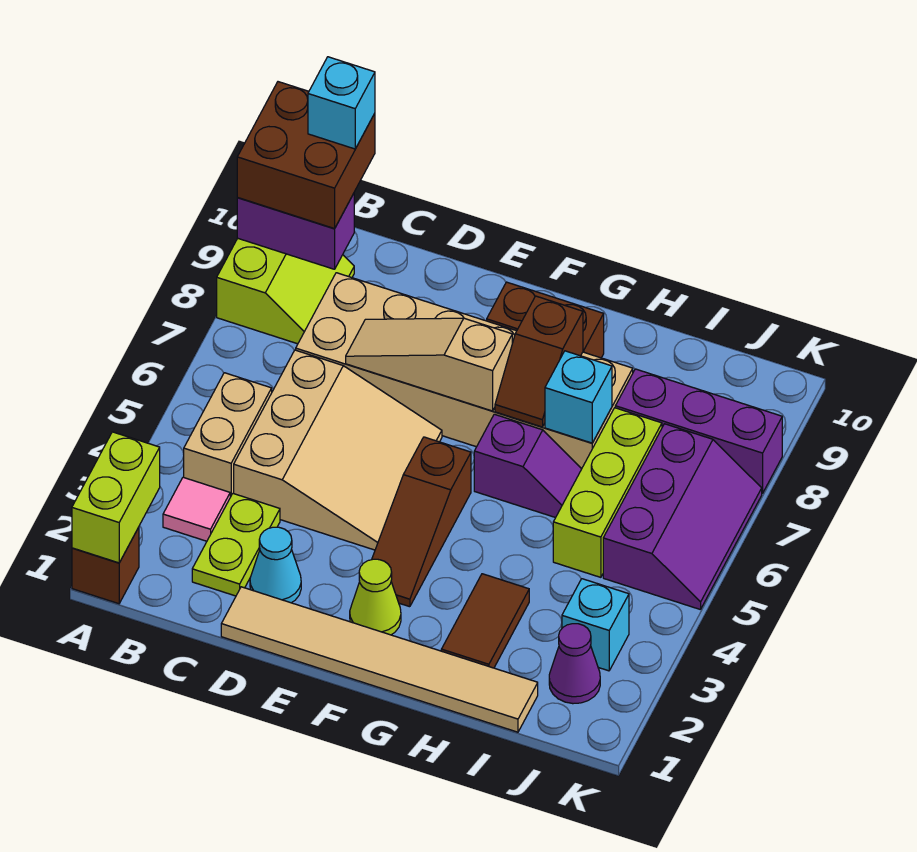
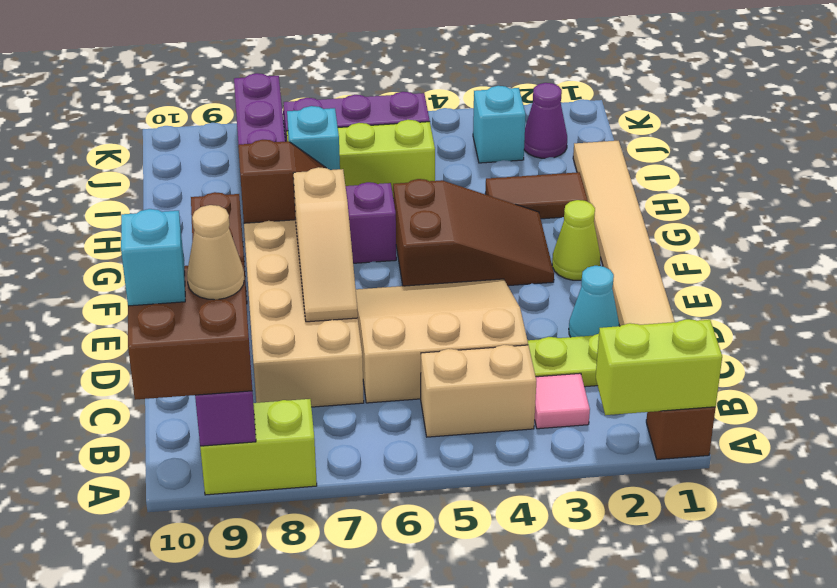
none -> tan cone B9 level 4
brown slope F3:F5 level 1 top 5 -> brown slope F3:G5 level 1 top 5

